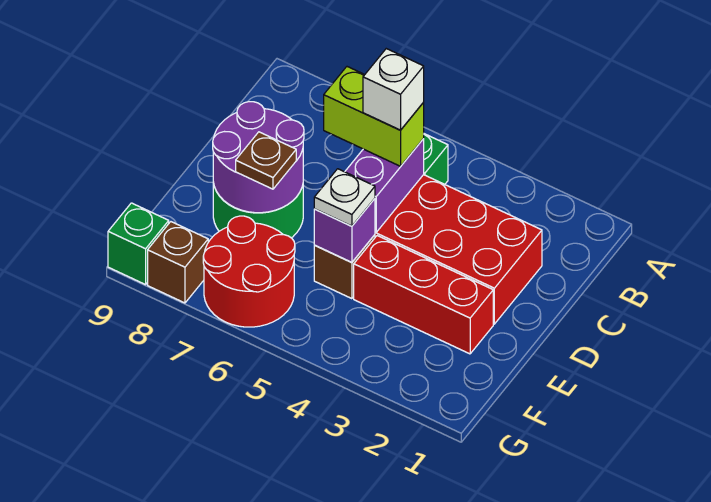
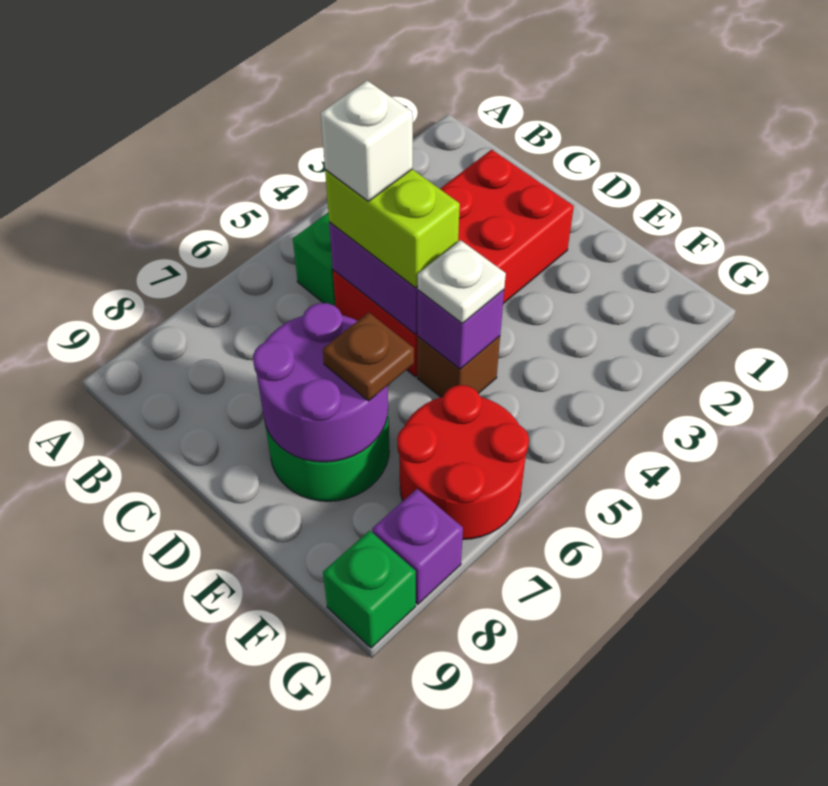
lime brick C5:C6 level 3 -> lime brick C5:D5 level 3
red brick E2:E4 level 1 -> none
brown brick G8 level 1 -> purple brick G8 level 1

